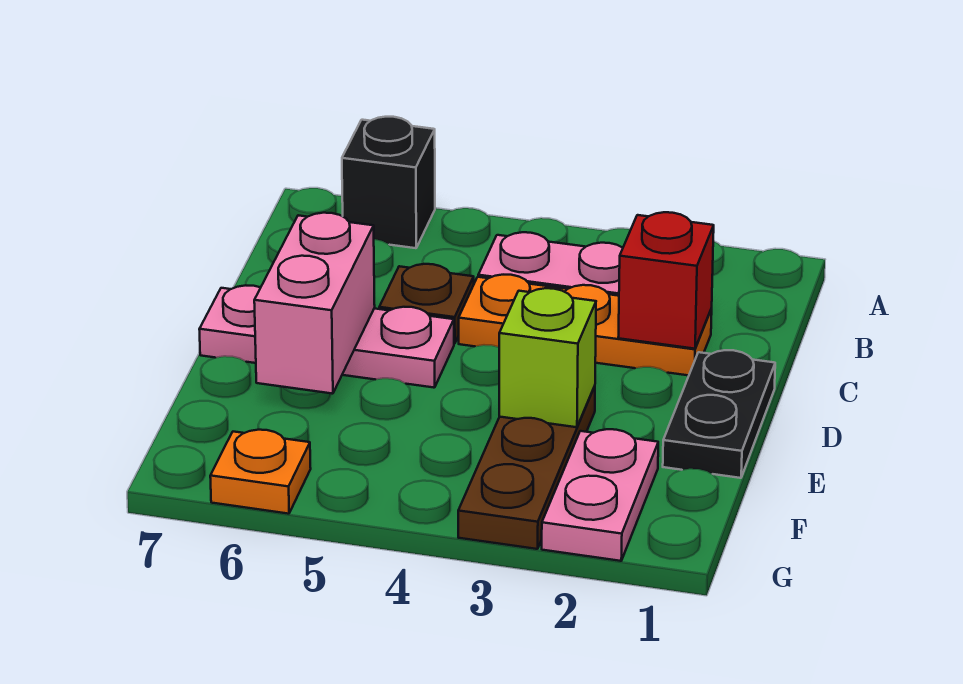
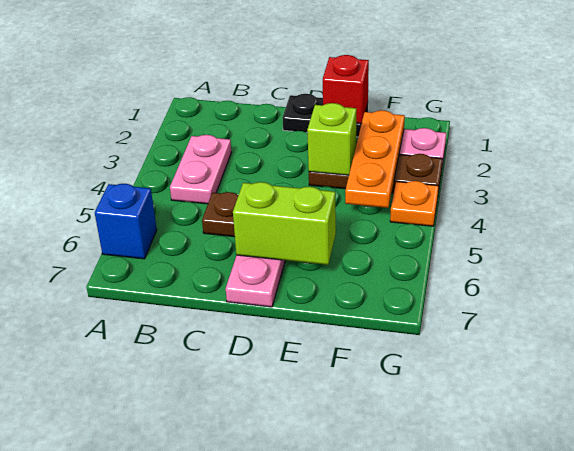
black brick A6 level 1 -> blue brick A6 level 1
orange plate C2:C4 level 1 -> orange plate F2:F4 level 2
red brick C2 level 2 -> red brick E1 level 2
pink brick D6:E6 level 2 -> lime brick D6:E6 level 2
orange plate G6 level 1 -> orange plate G4 level 1

